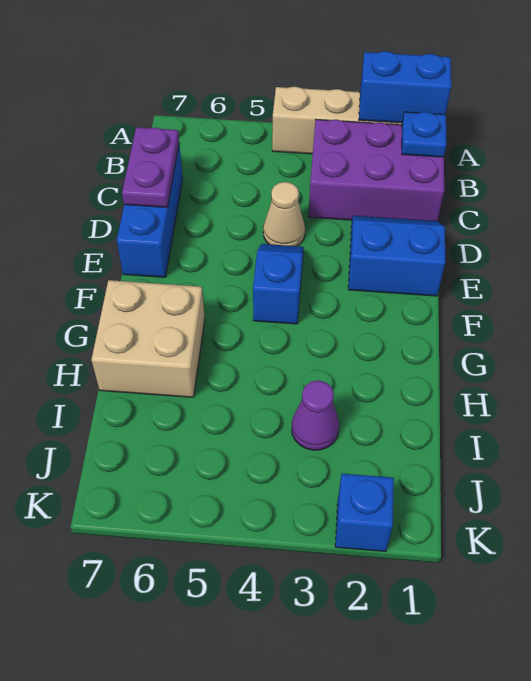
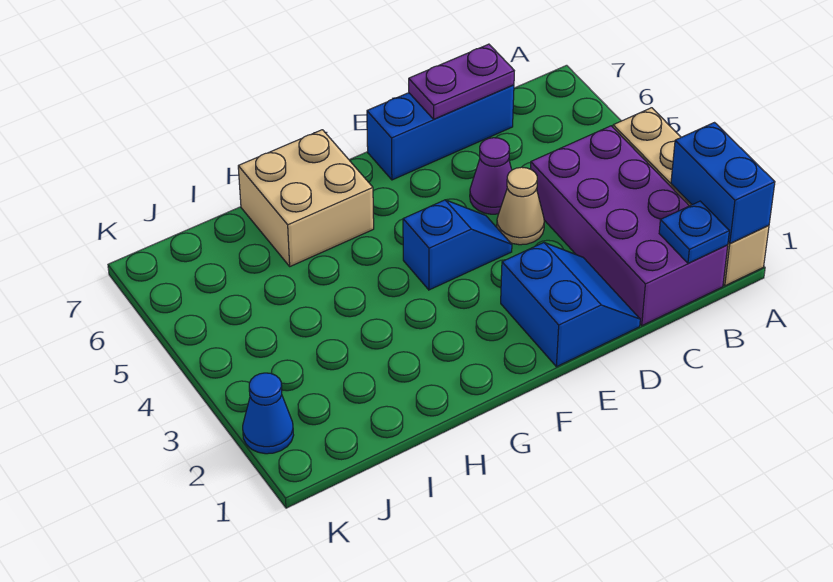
purple brick B1:C3 level 1 -> purple brick B1:C4 level 1
purple cone I3 level 1 -> purple cone D5 level 1
blue brick K2 level 1 -> blue cone K2 level 1

